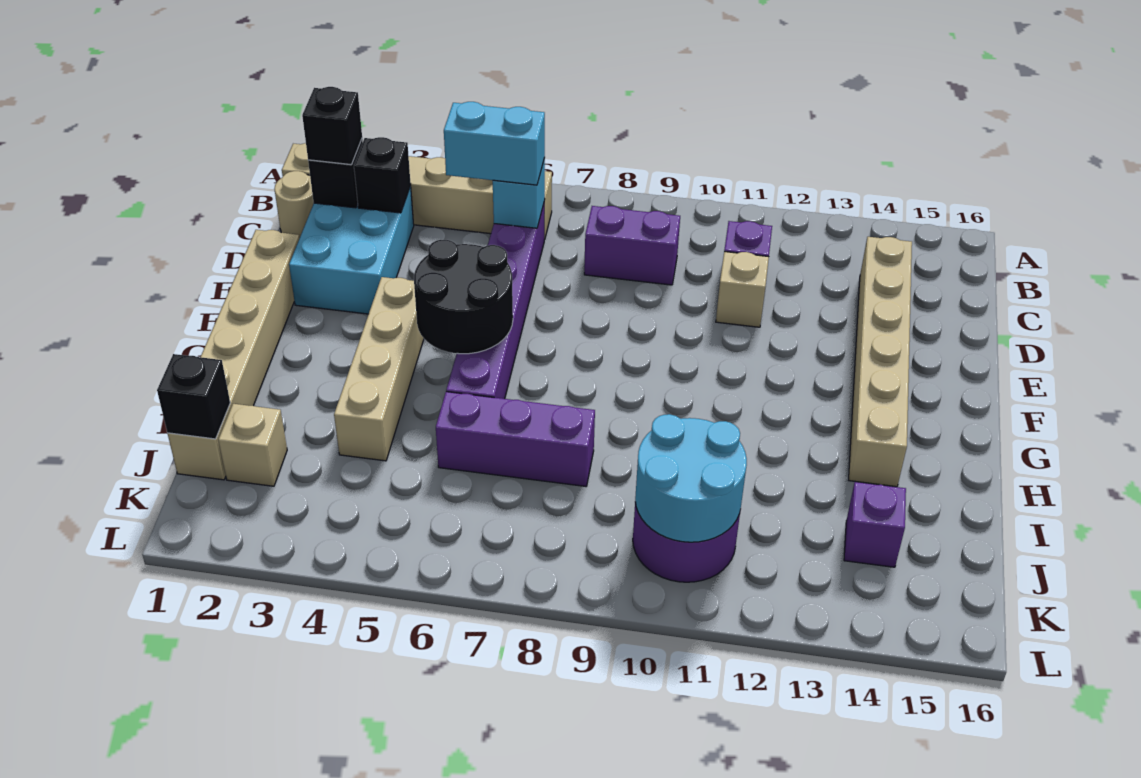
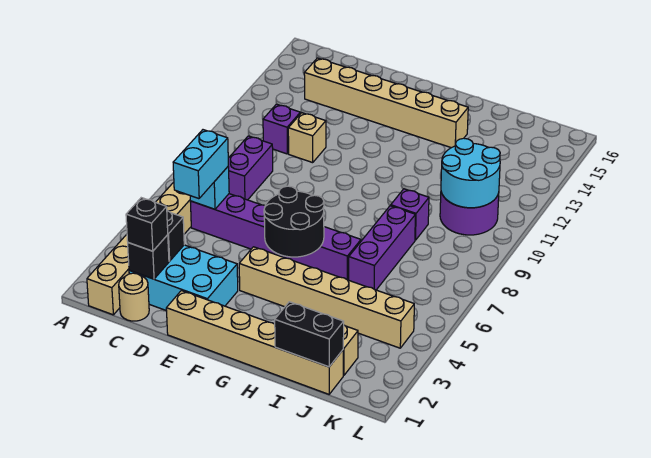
tan brick F4:I4 level 1 -> tan brick F4:K4 level 1
black brick J1 level 2 -> black brick I1:J1 level 2
purple brick J14 level 1 -> purple brick I9 level 1

